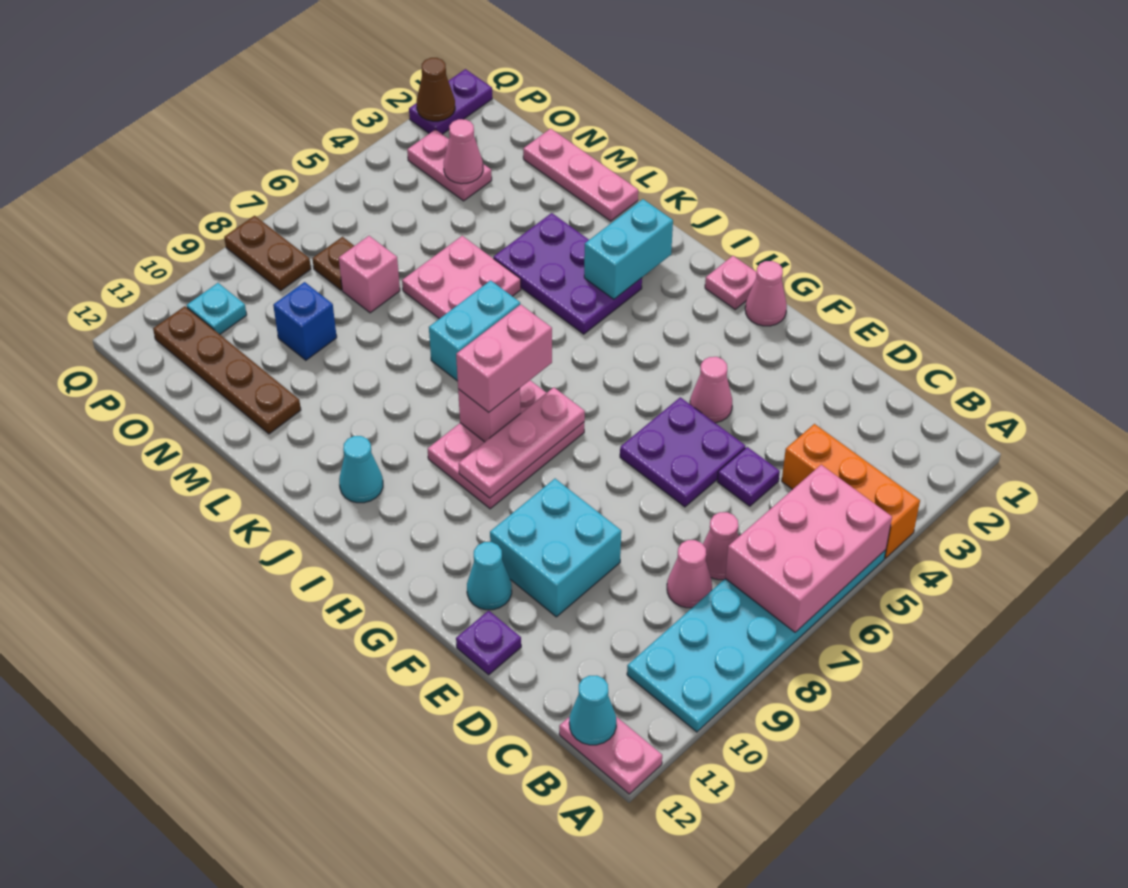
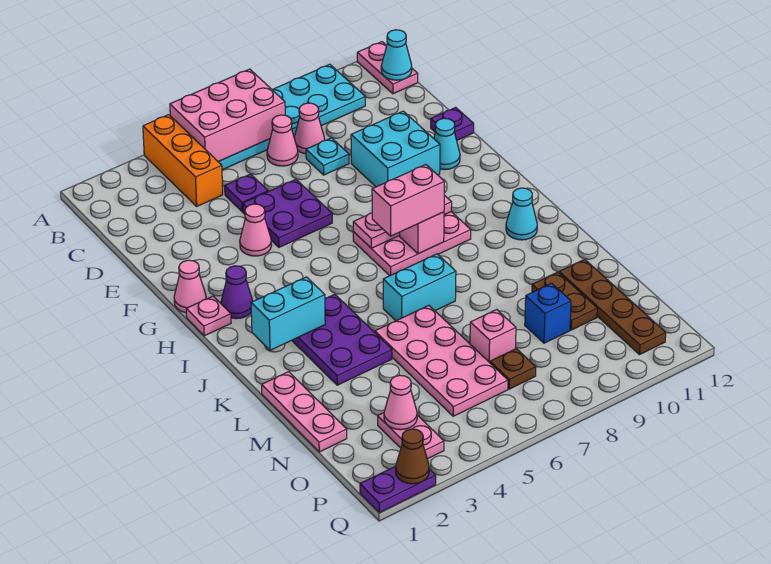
none -> purple cone H2 level 1
pink plate L5:M6 level 1 -> pink plate L5:O6 level 1
brown plate P8:Q8 level 1 -> brown plate M10:N10 level 1
cyan plate P10 level 1 -> cyan plate D8 level 1

